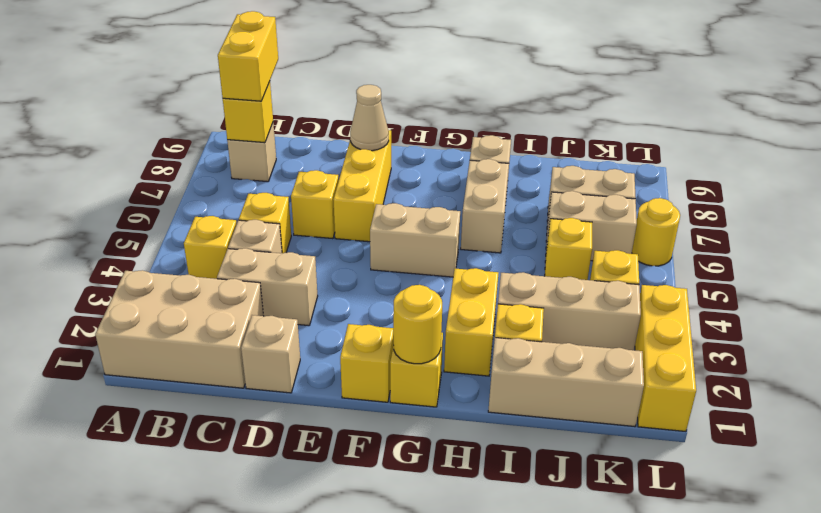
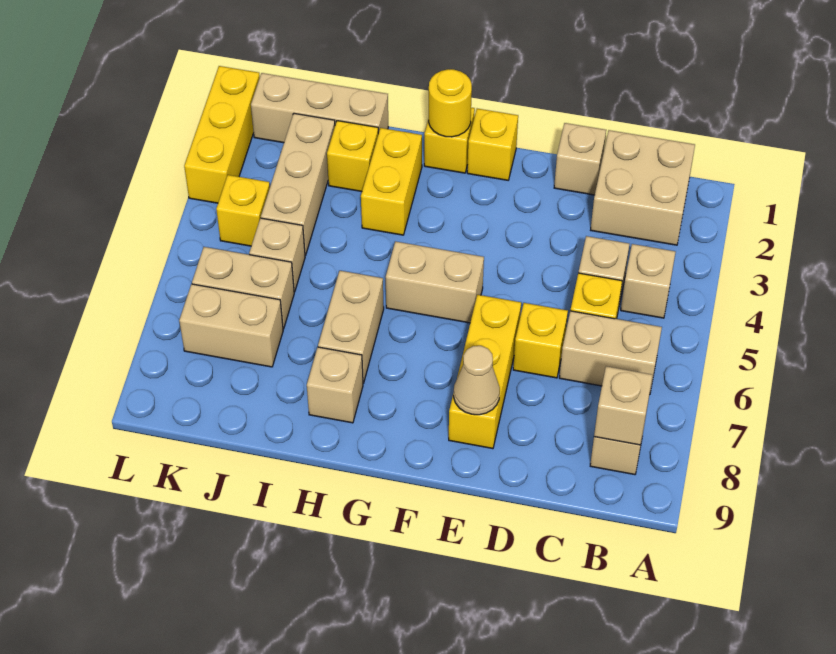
tan brick A1:C2 level 1 -> tan brick B1:C2 level 1
yellow brick B4 level 1 -> tan brick B4 level 1
yellow brick B8 level 2 -> tan brick B8 level 2
yellow brick B8:B9 level 3 -> none
tan brick C3:D3 level 1 -> tan brick B6:C6 level 1
tan brick I3:K3 level 1 -> tan brick J2:J4 level 1
yellow brick J5 level 1 -> tan brick J5 level 1
yellow round brick L6 level 1 -> none

